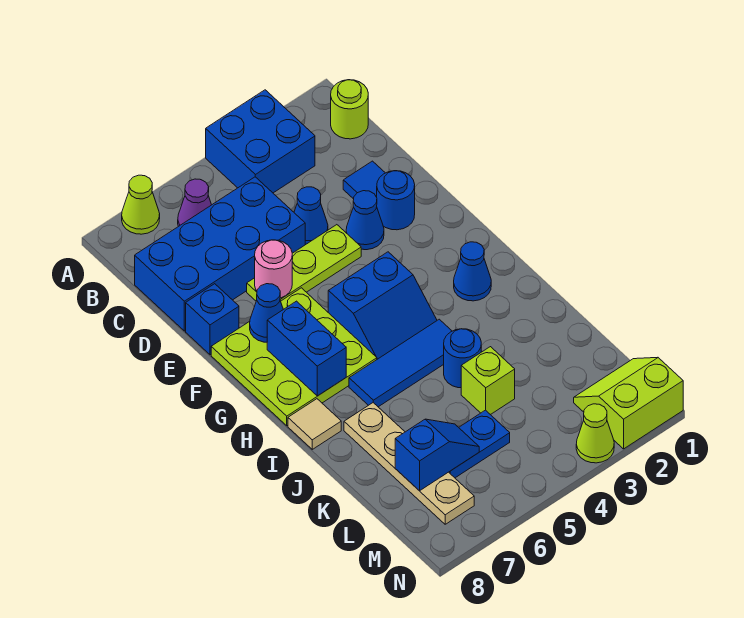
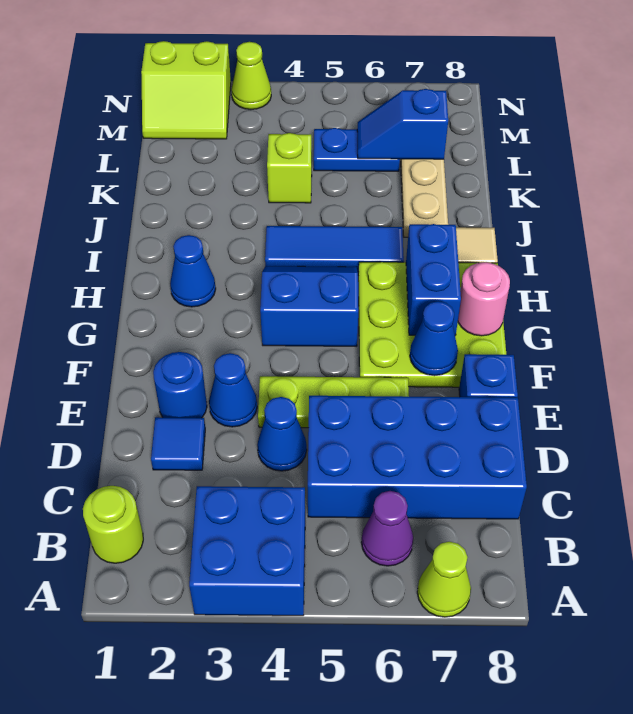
pink round brick E6 level 2 -> pink round brick G8 level 2
blue round brick J4 level 1 -> none

